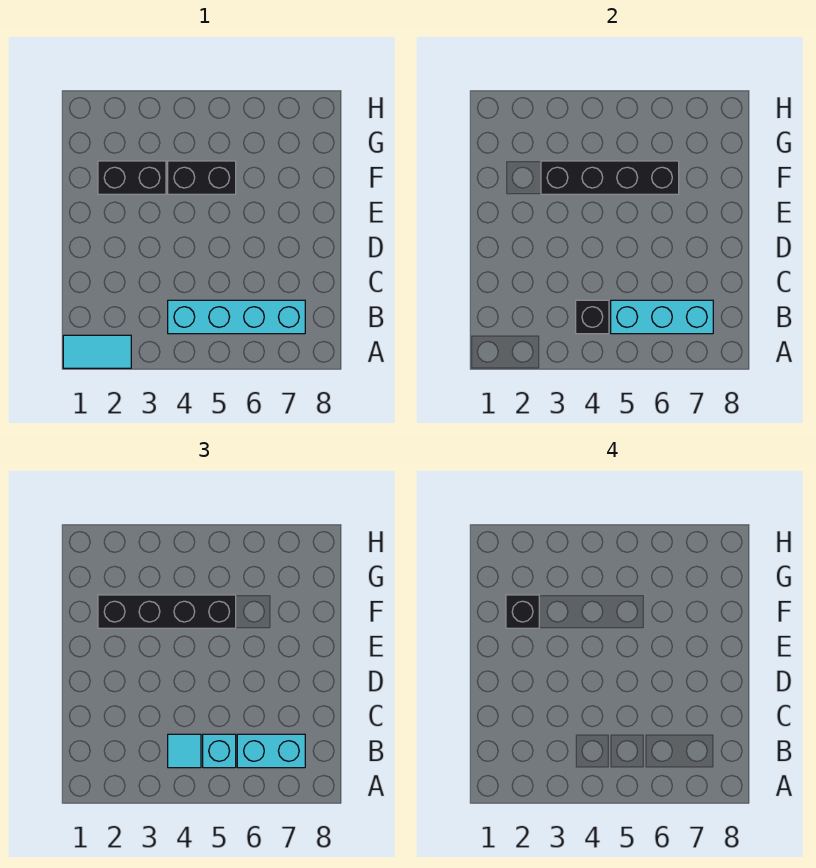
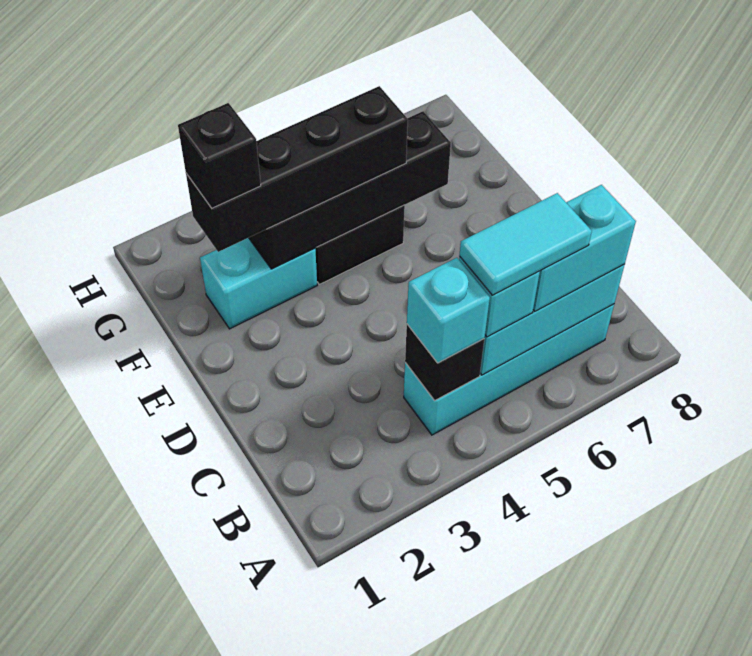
cyan tile A1:A2 level 1 -> cyan tile B5:B6 level 4
cyan tile B4 level 3 -> cyan brick B4 level 3
black brick F2:F3 level 1 -> cyan brick F2:F3 level 1

